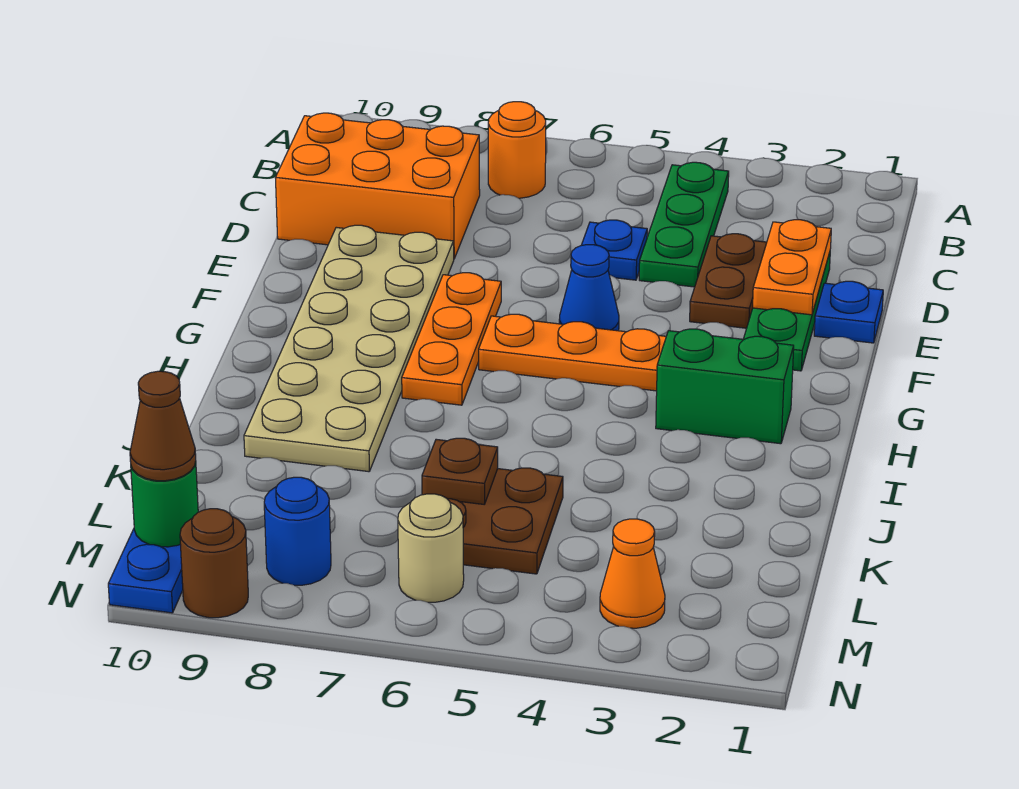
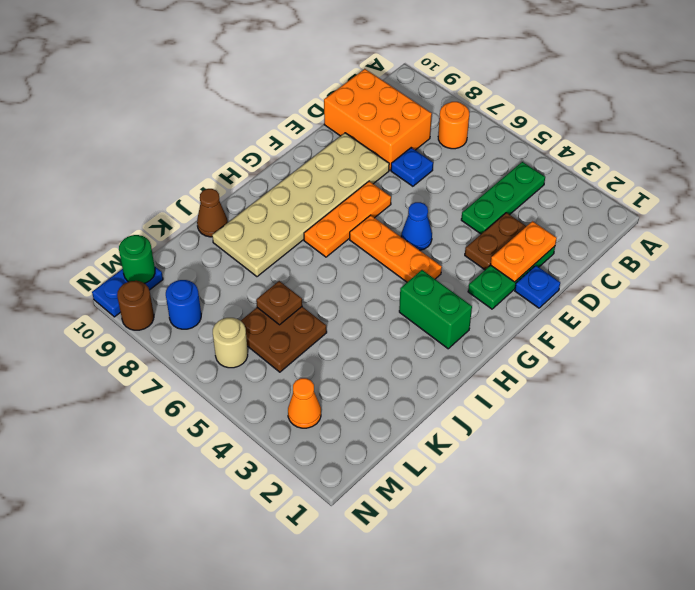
blue plate D5 level 1 -> blue plate D7 level 1
brown cone M10 level 3 -> brown cone J10 level 1

